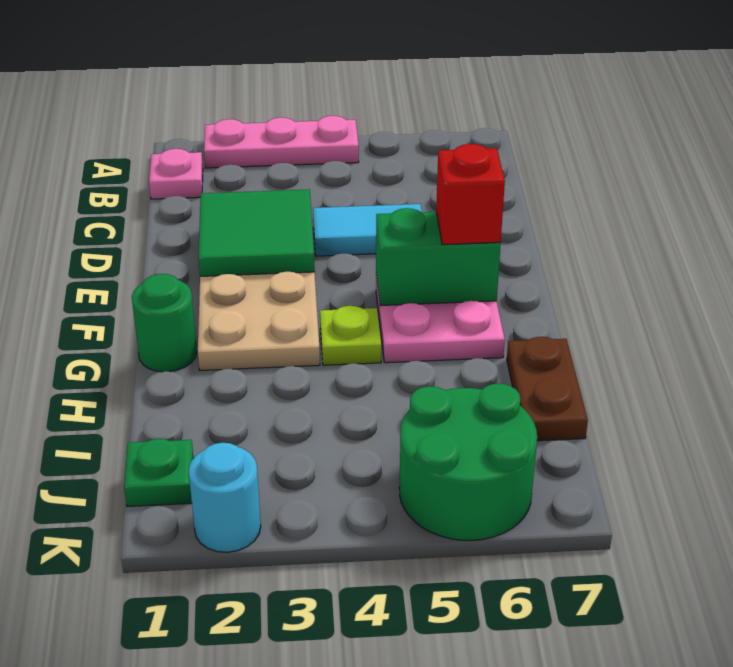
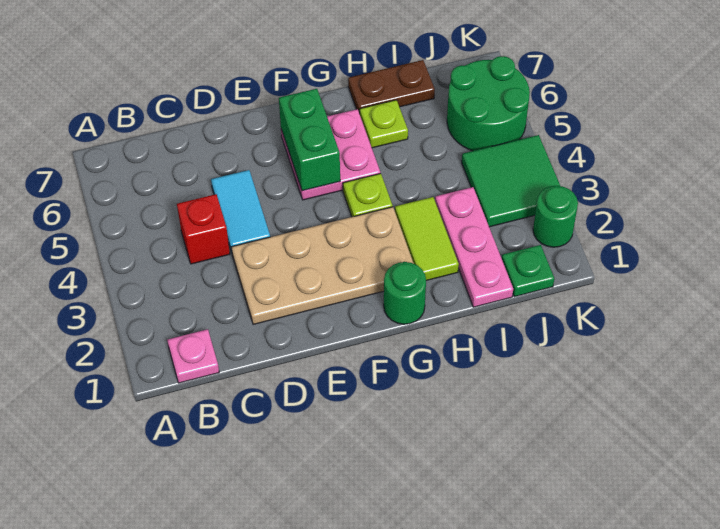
pink plate A2:A4 level 1 -> pink plate I1:I3 level 1
green tile D2:E3 level 2 -> green tile J3:K4 level 1
red brick F6 level 3 -> red brick C4 level 1
none -> lime tile H2:H3 level 1
none -> lime plate H6 level 1
cyan round brick K2 level 1 -> green round brick K2 level 1

